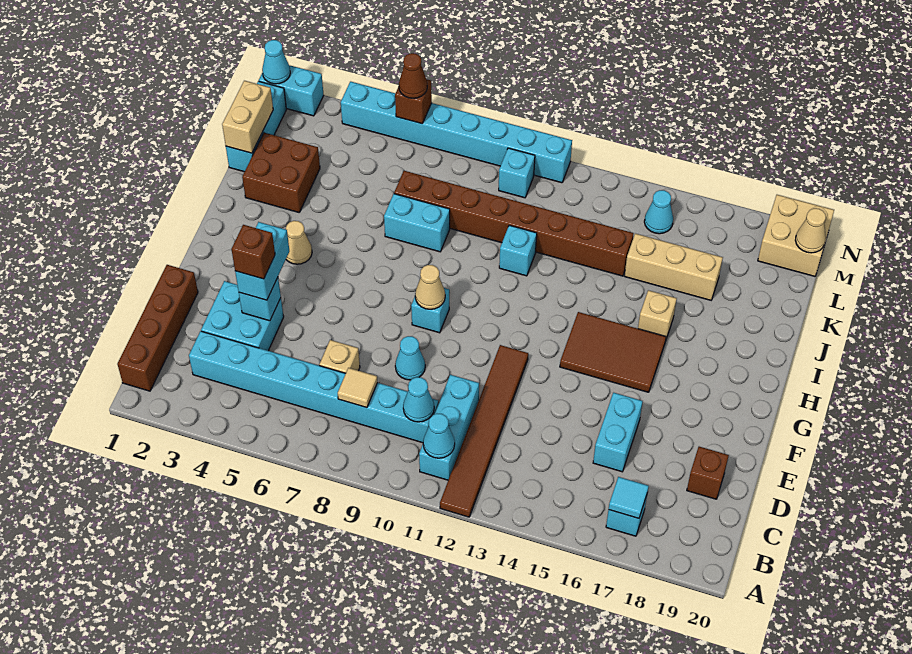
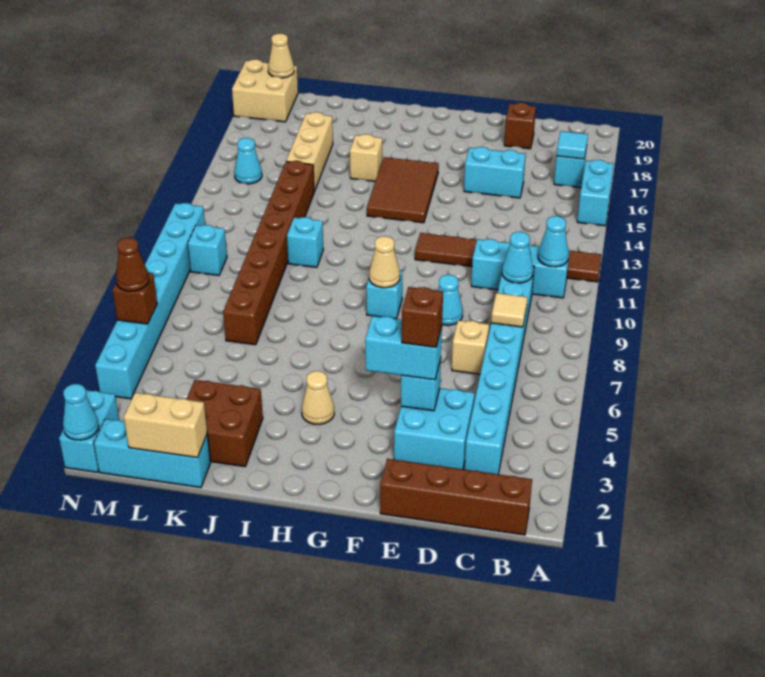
cyan brick J7:J8 level 1 -> cyan brick A15:A16 level 1

